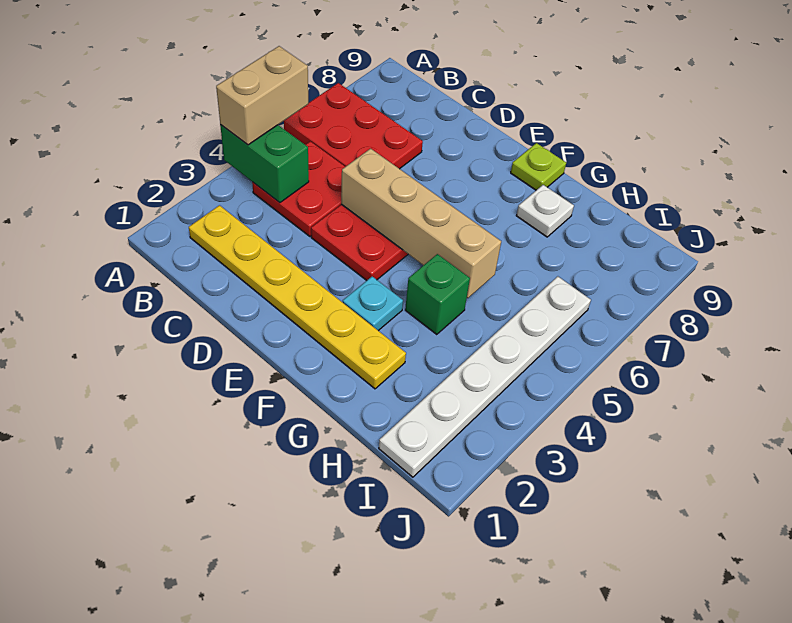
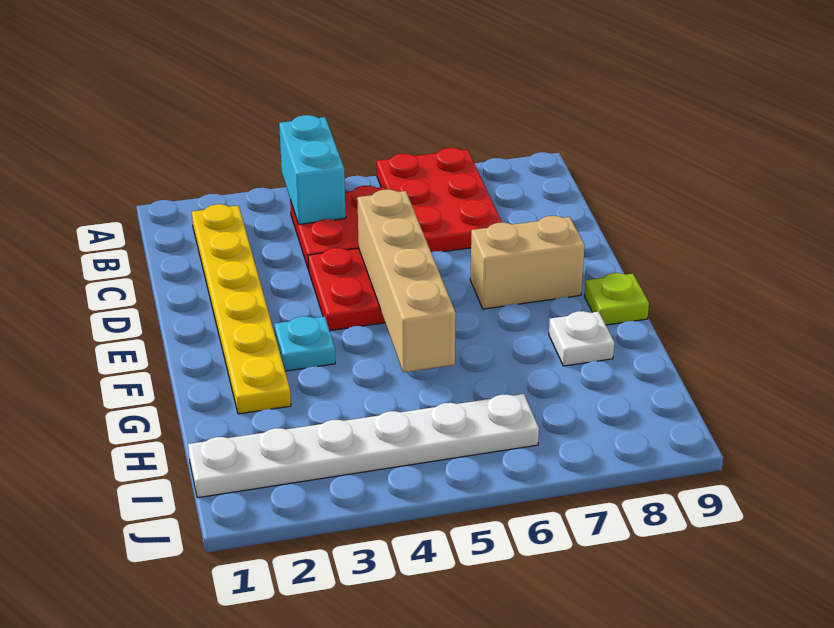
green brick A4:B4 level 2 -> cyan brick A4:B4 level 2
tan brick A4:A5 level 3 -> tan brick E7:E8 level 1
green brick G4 level 1 -> none

